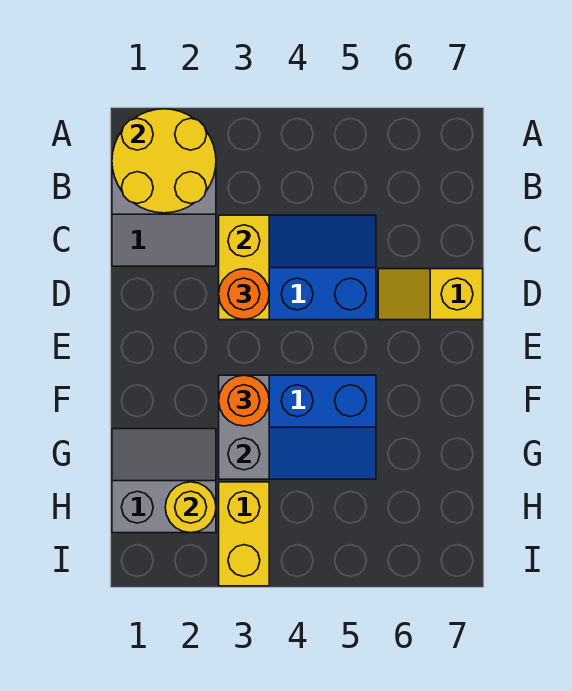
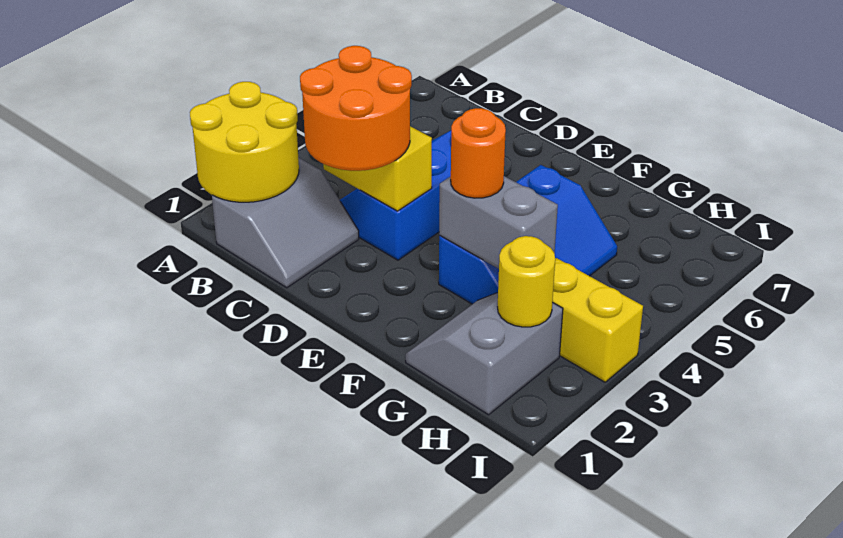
orange round brick D3 level 3 -> orange round brick C2:D3 level 3
yellow slope D6:D7 level 1 top 7 -> none

